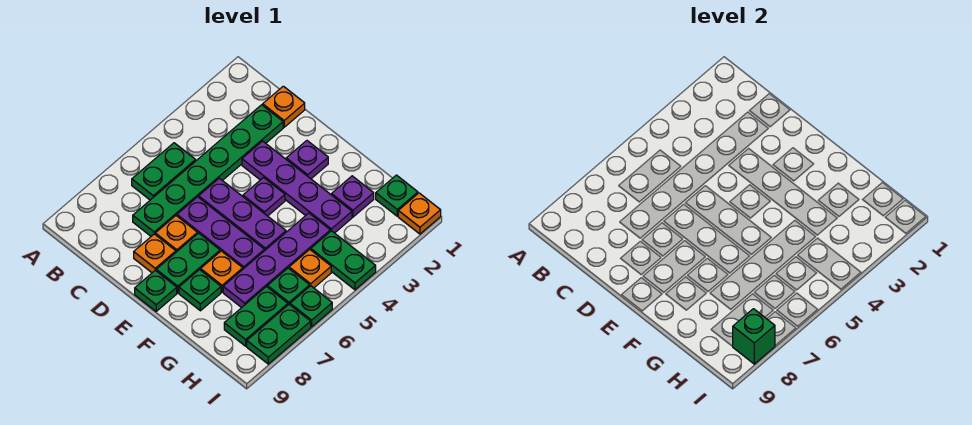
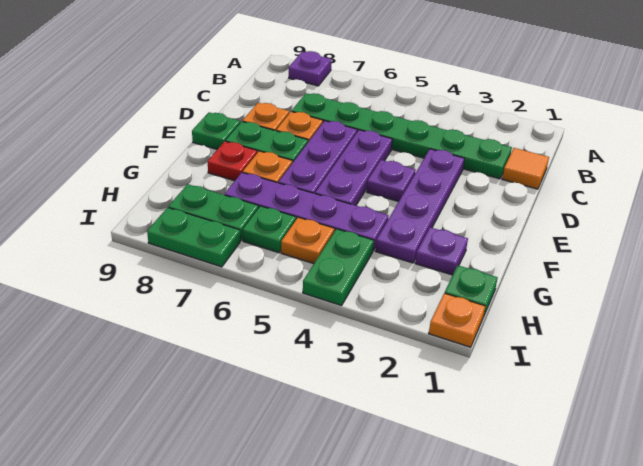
green plate B5:B6 level 1 -> none
orange plate C1 level 1 -> orange tile C1 level 1
purple plate E2 level 1 -> purple plate A8 level 1
green plate F8 level 1 -> red plate F8 level 1
green plate I6 level 1 -> none
green brick I8 level 2 -> none

